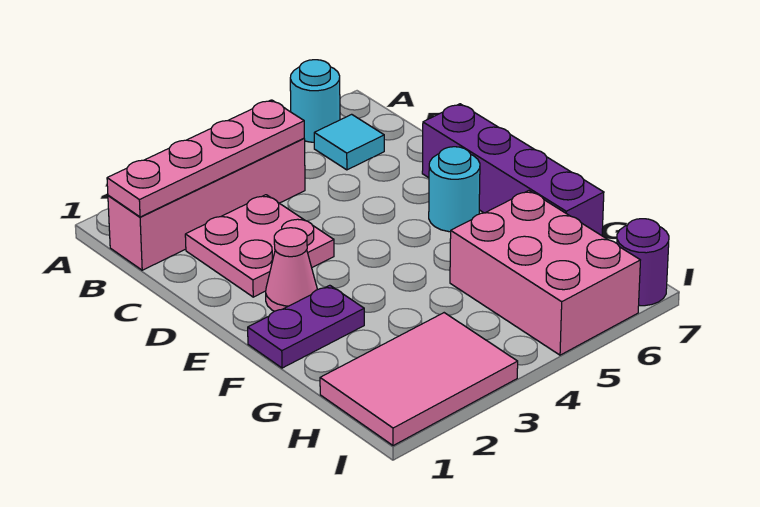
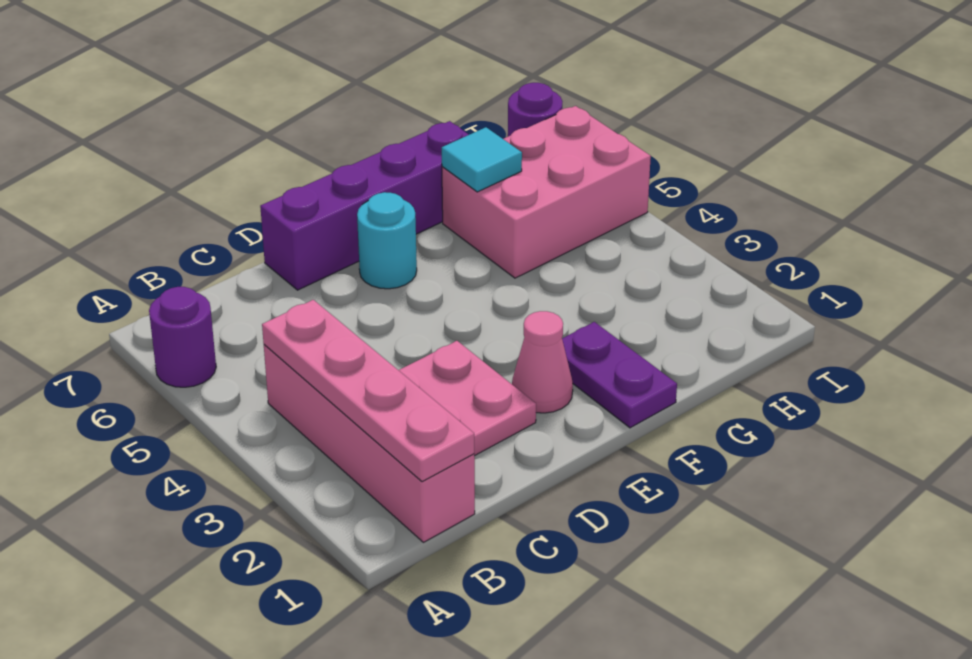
cyan round brick A6 level 1 -> purple round brick A6 level 1
cyan tile B6 level 1 -> cyan tile G6 level 2
pink tile H1:I3 level 1 -> none

